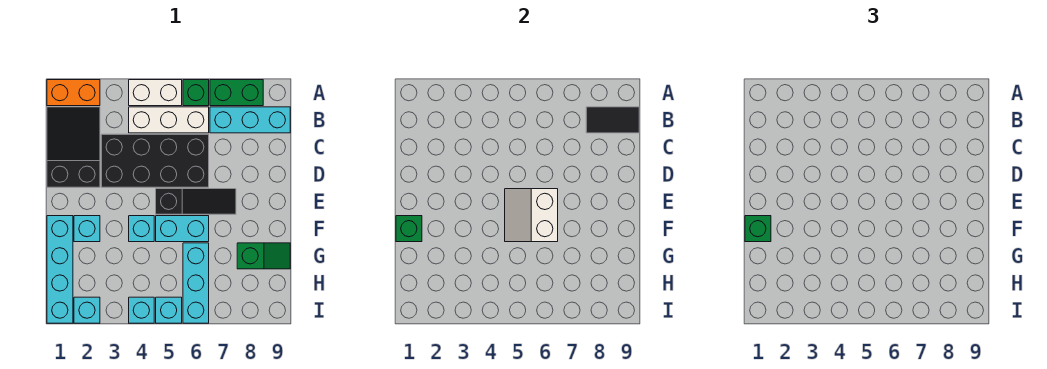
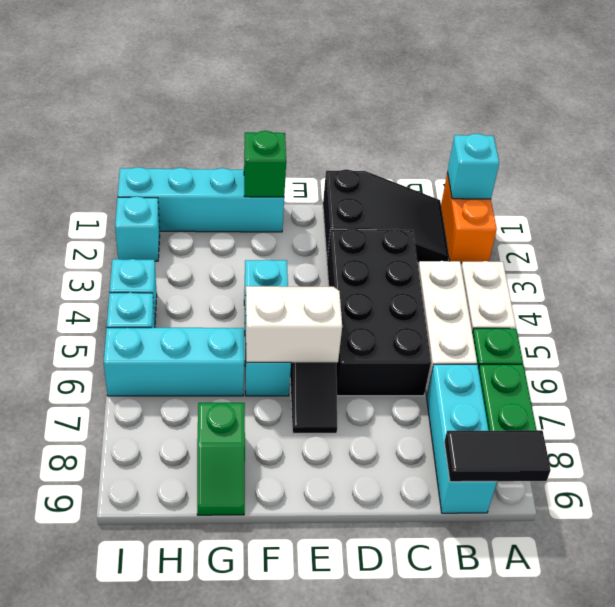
black tile B8:B9 level 2 -> black tile A9:B9 level 2
green brick F1 level 3 -> none
cyan brick F2 level 1 -> cyan brick A1 level 2

